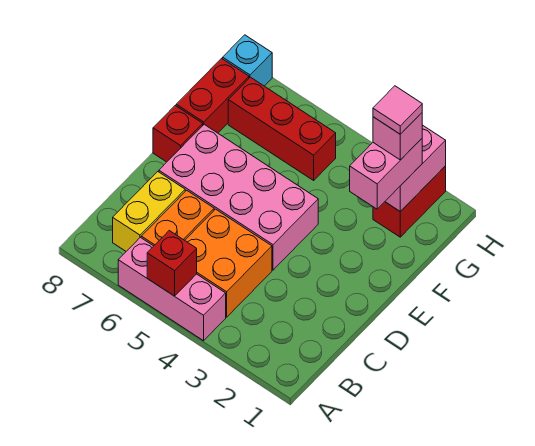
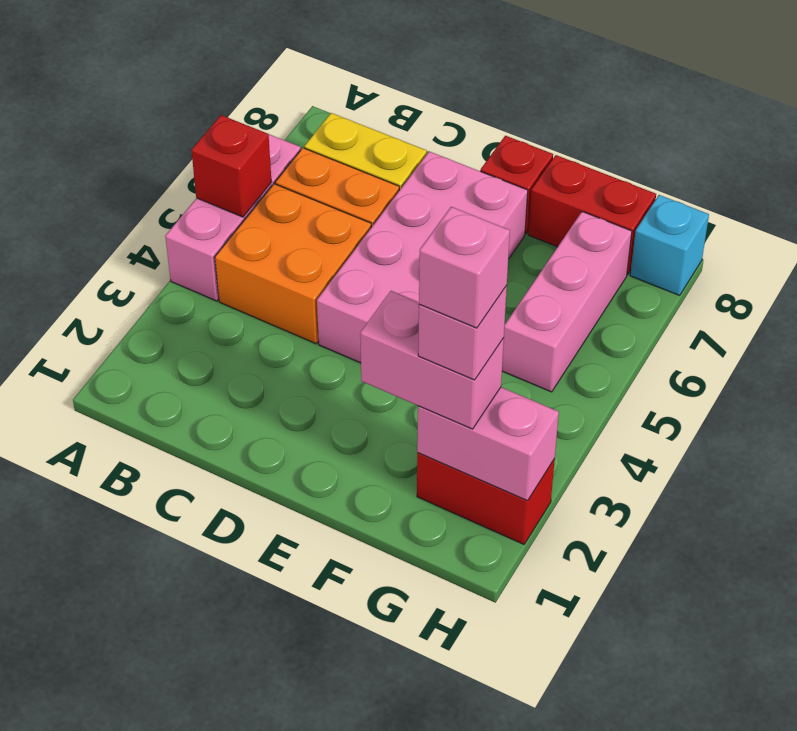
pink tile G2 level 5 -> pink brick G2 level 5
red brick G5:G7 level 1 -> pink brick G5:G7 level 1

